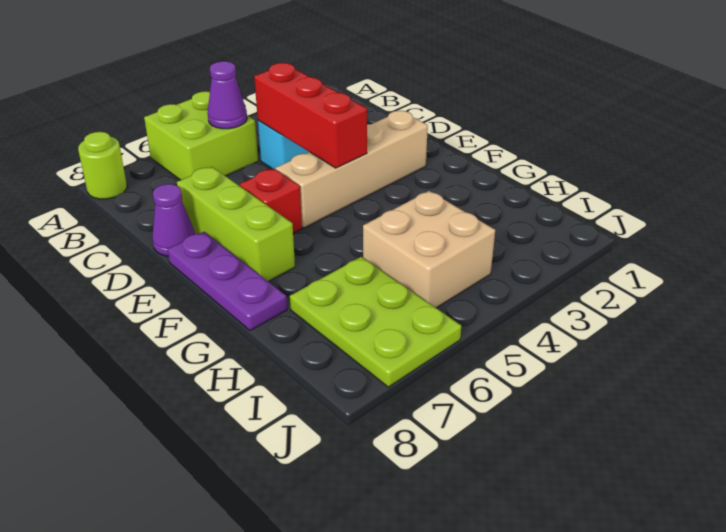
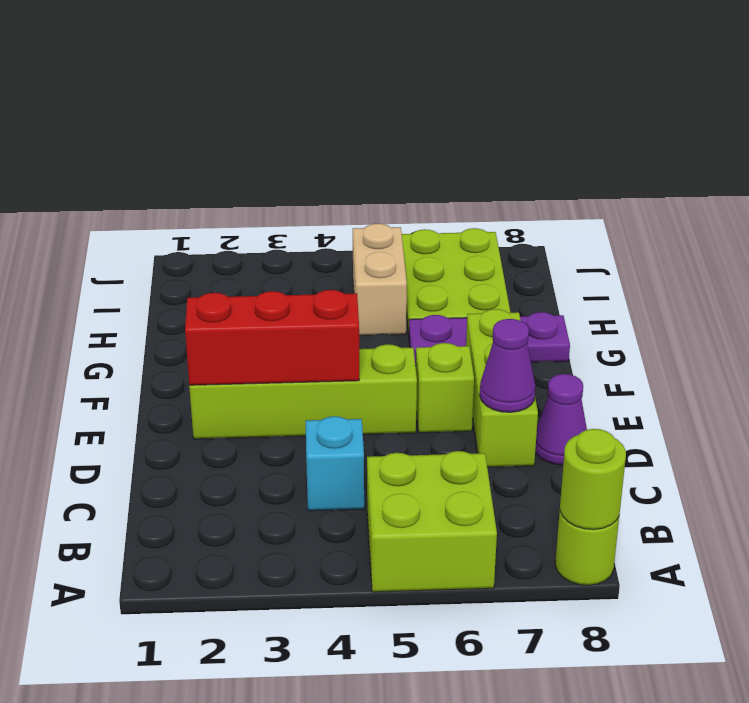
none -> lime round brick A8 level 2
purple cone B5 level 2 -> purple cone D7 level 2
red brick C4:E4 level 2 -> red brick E2:E4 level 2
tan brick E2:E5 level 1 -> lime brick E2:E5 level 1
red brick E6 level 1 -> lime brick E6 level 1
purple plate E8:G8 level 1 -> purple plate G6:G8 level 1
tan brick H4:I5 level 1 -> tan brick H5:I5 level 1

